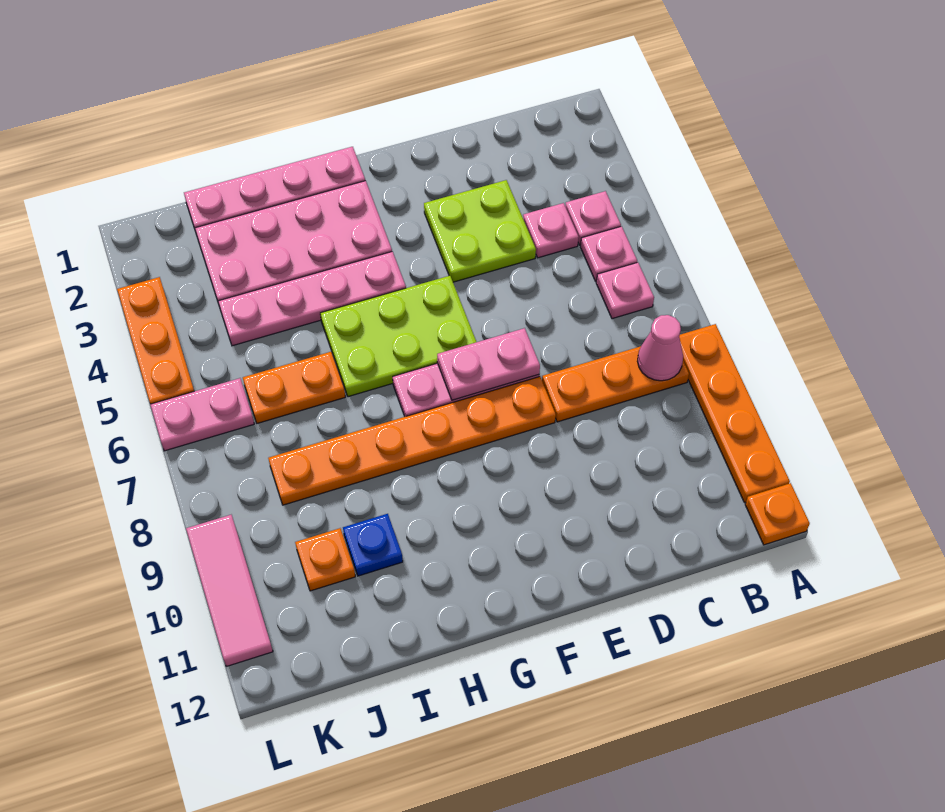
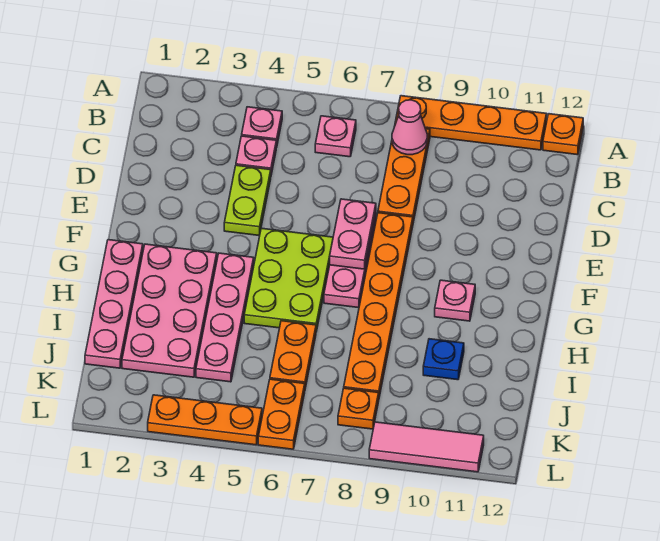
pink plate B5 level 1 -> pink plate G10 level 1
lime plate D3:E4 level 1 -> lime plate D4:E4 level 1
orange plate J10 level 1 -> orange plate K8 level 1
pink plate K6:L6 level 1 -> orange plate K6:L6 level 1

